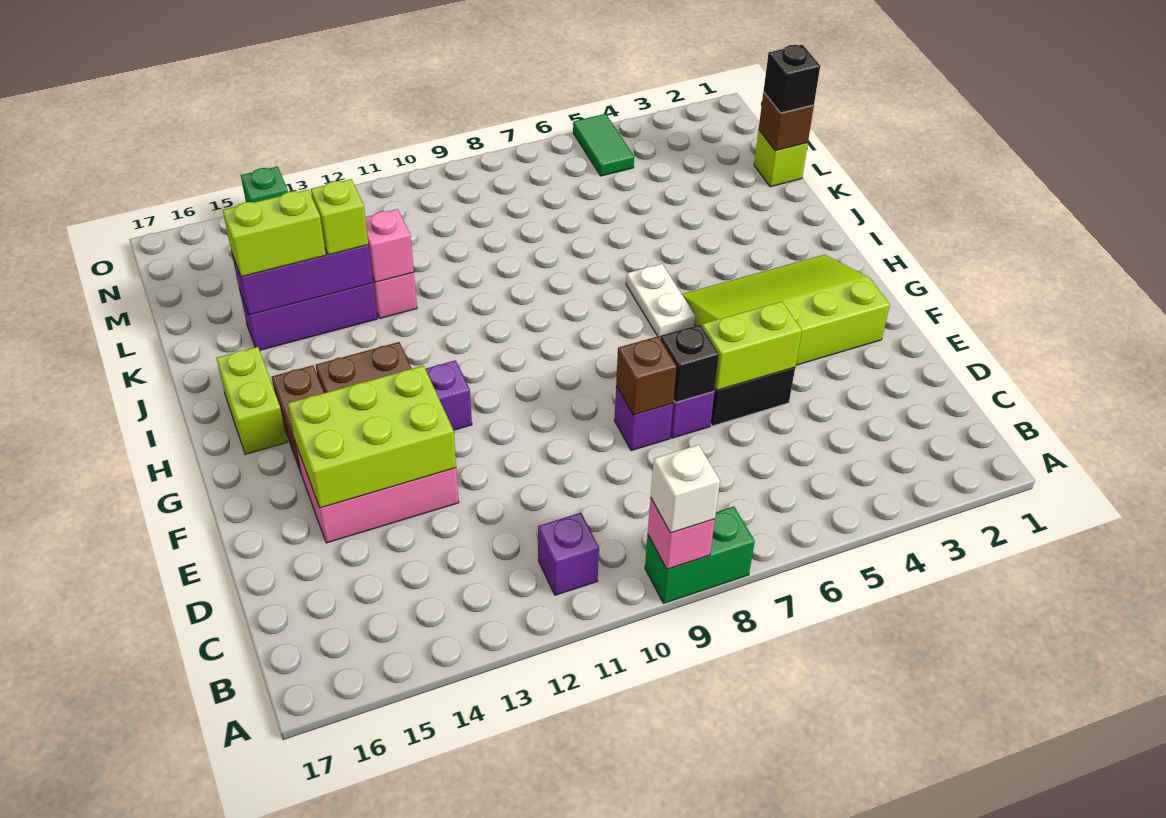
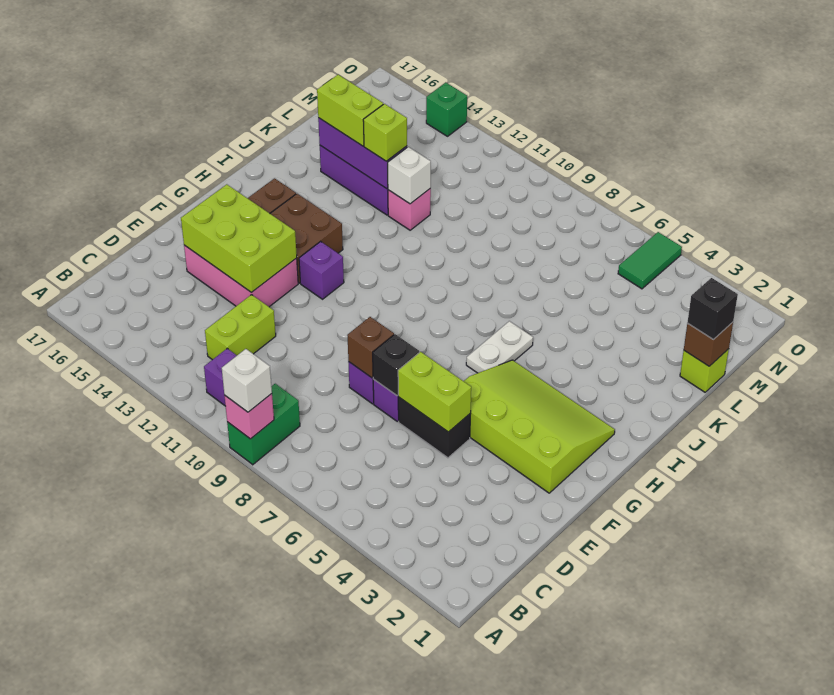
green brick A8:A9 level 1 -> green brick A9:B9 level 1
lime brick H16:I16 level 1 -> lime brick C12:D12 level 1
pink brick K12 level 2 -> white brick K12 level 2

